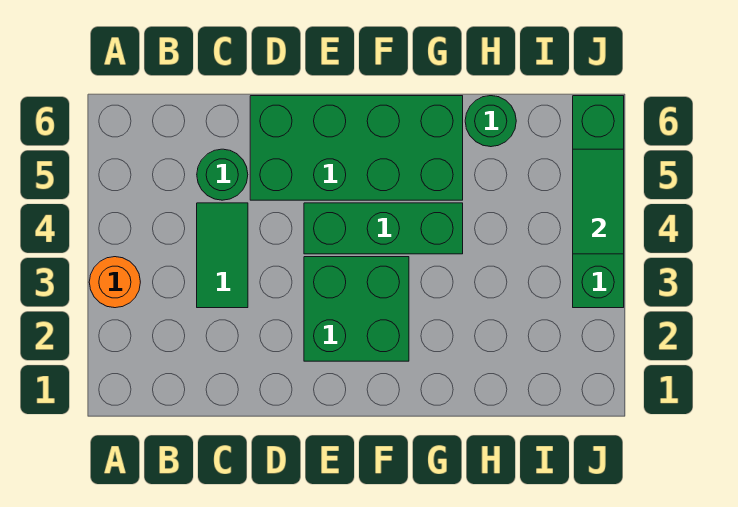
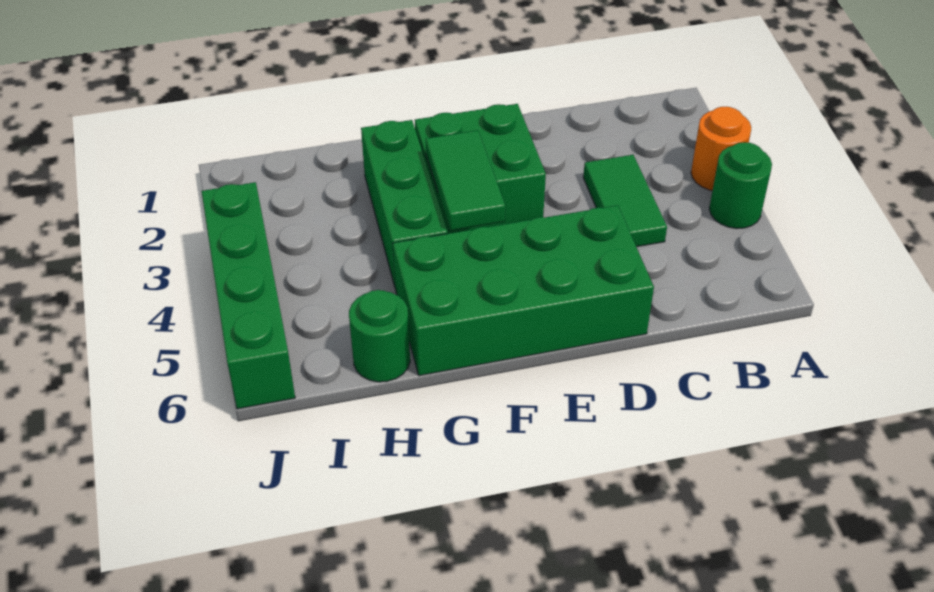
green round brick C5 level 1 -> green round brick A4 level 1
green brick E4:G4 level 1 -> green brick G2:G4 level 1
green tile J4:J5 level 2 -> green tile F3:F4 level 2

